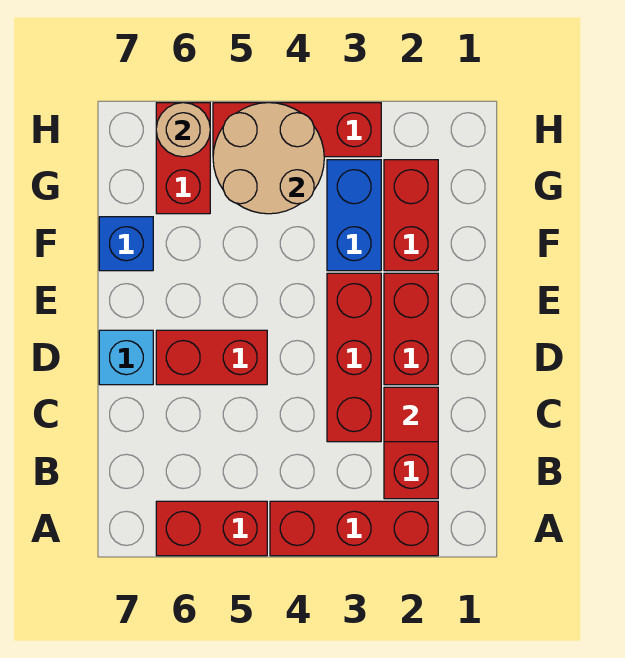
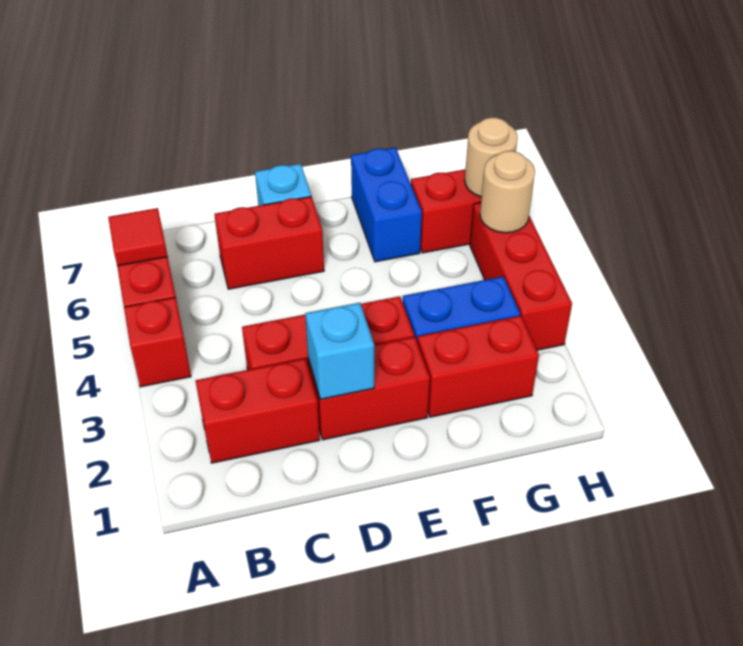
red brick A2:A4 level 1 -> red brick A4 level 1
red tile C2 level 2 -> red tile A6 level 2
none -> cyan brick D2 level 2
red brick D5:D6 level 1 -> red brick C6:D6 level 1
blue brick F7 level 1 -> blue brick F6:F7 level 1
tan round brick G4:H5 level 2 -> tan round brick H5 level 2

